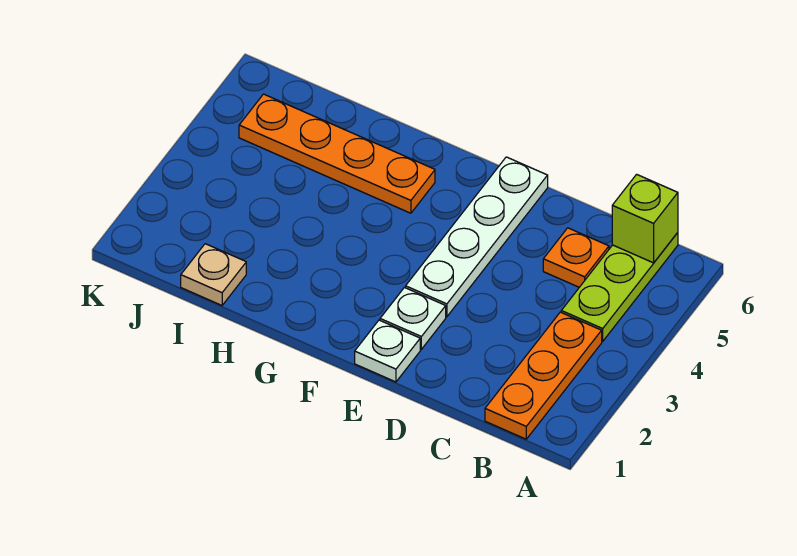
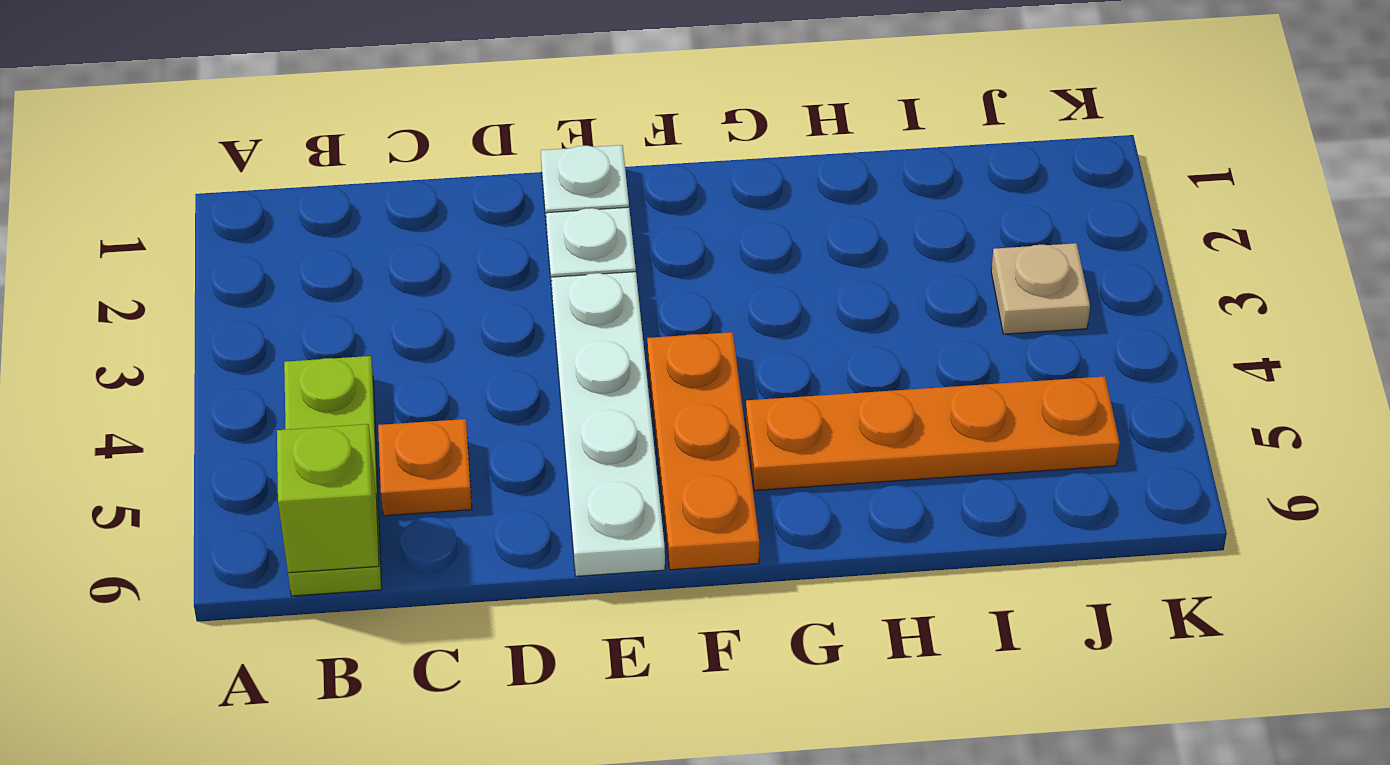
orange plate B1:B3 level 1 -> orange plate F4:F6 level 1
tan plate I1 level 1 -> tan plate J3 level 1

